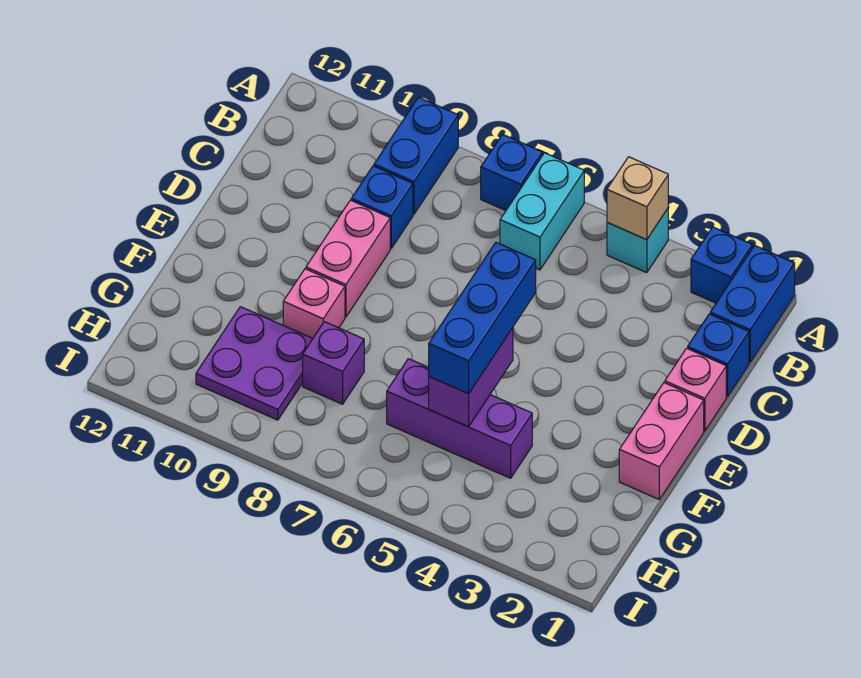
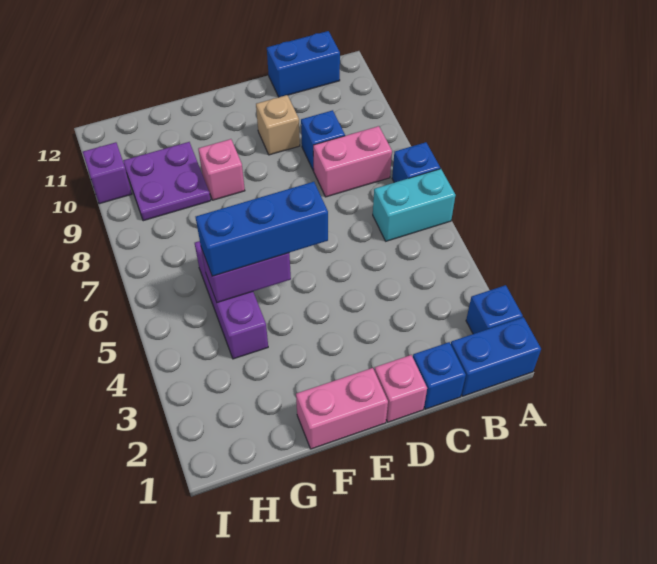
cyan brick A4 level 1 -> none
tan brick A4 level 2 -> tan brick D10 level 1
blue brick A9:B9 level 1 -> blue brick B12:C12 level 1
pink brick D9:E9 level 1 -> pink brick B8:C8 level 1
purple brick G8 level 1 -> purple brick I10 level 1

